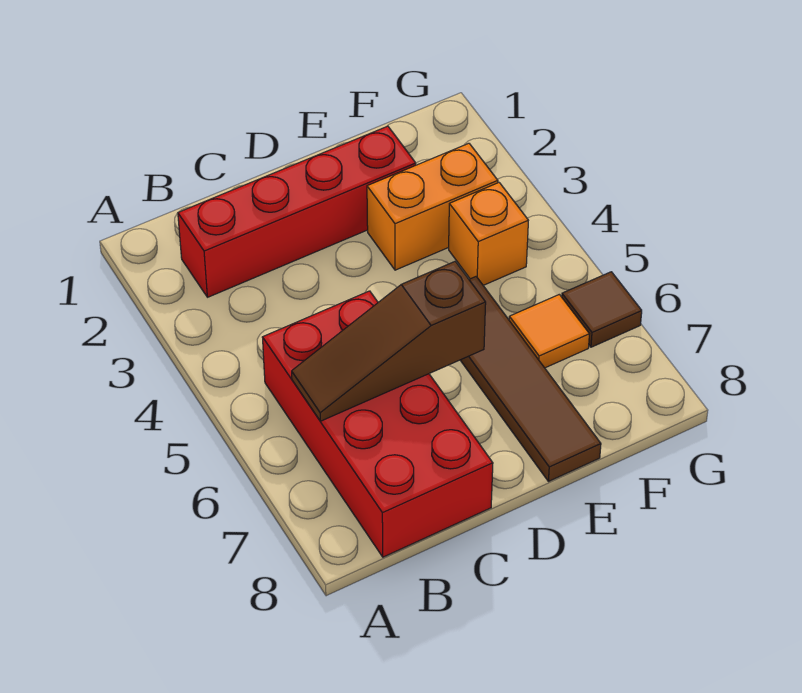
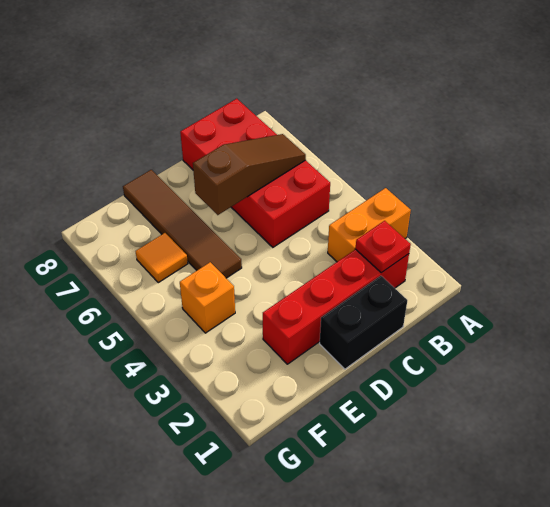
none -> red plate B2 level 2
none -> black brick C1:D1 level 1
orange brick E3:F3 level 1 -> orange brick A3:B3 level 1
brown tile G6 level 1 -> none

